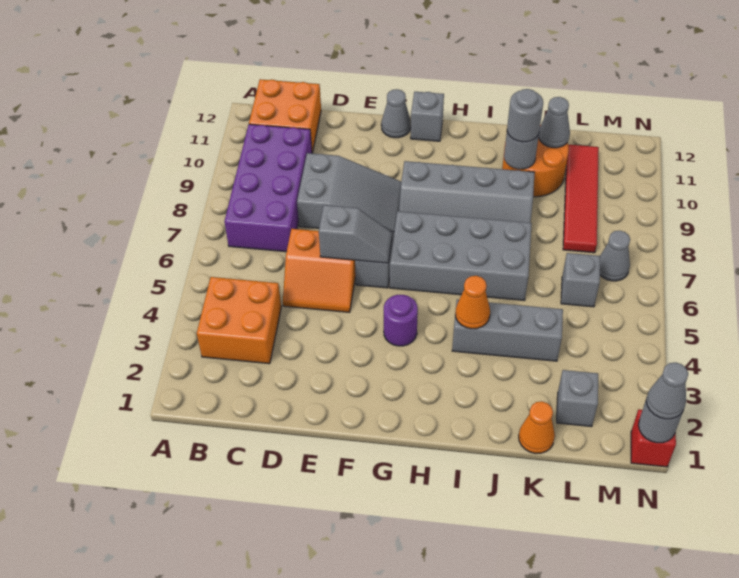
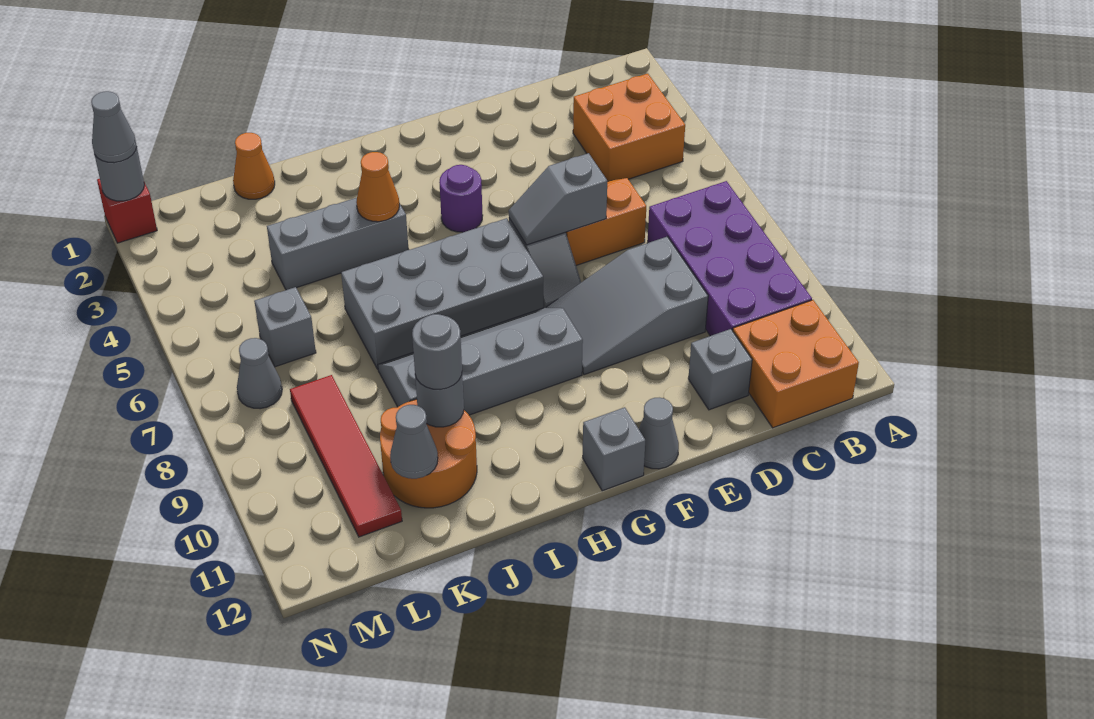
grey brick L2 level 1 -> grey brick D11 level 1

